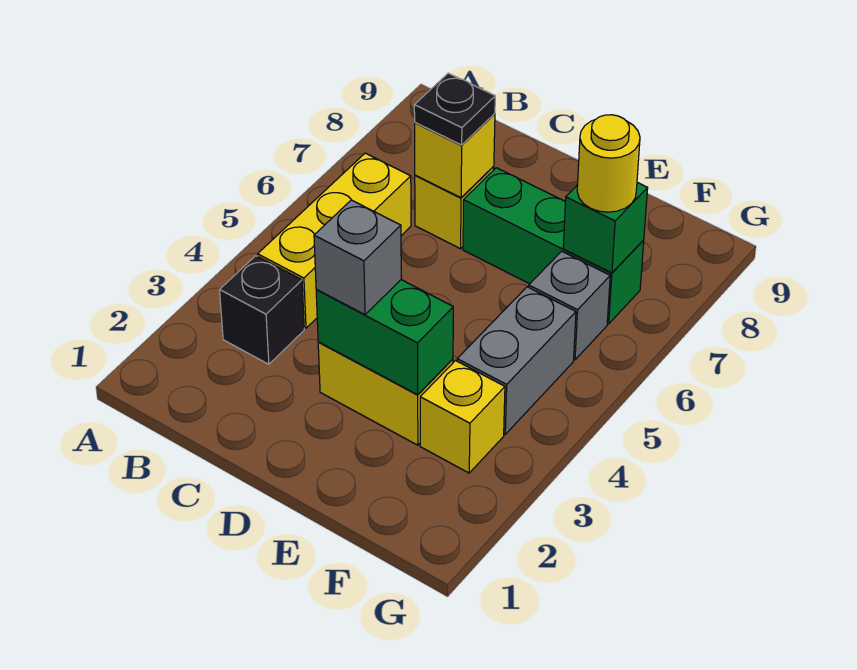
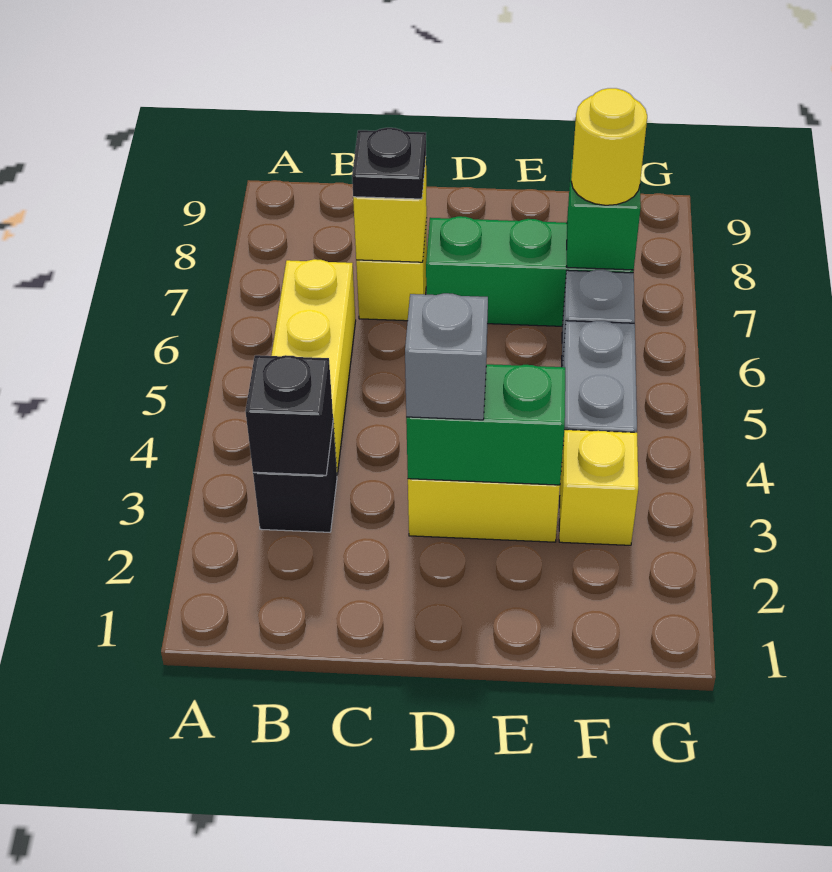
none -> black brick B3 level 2

